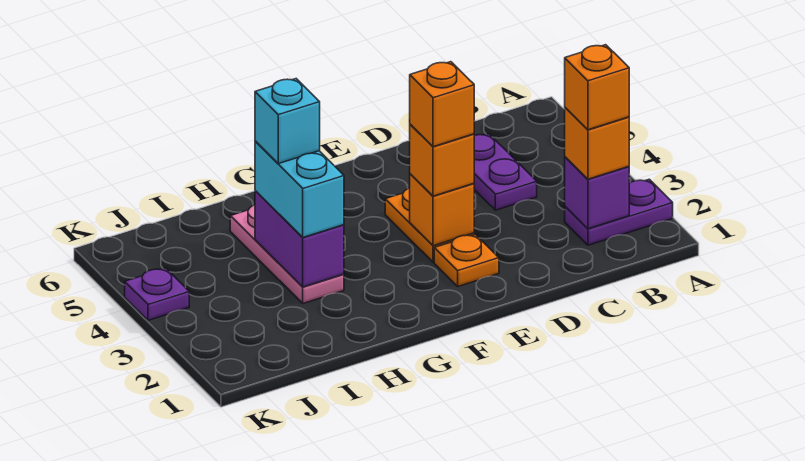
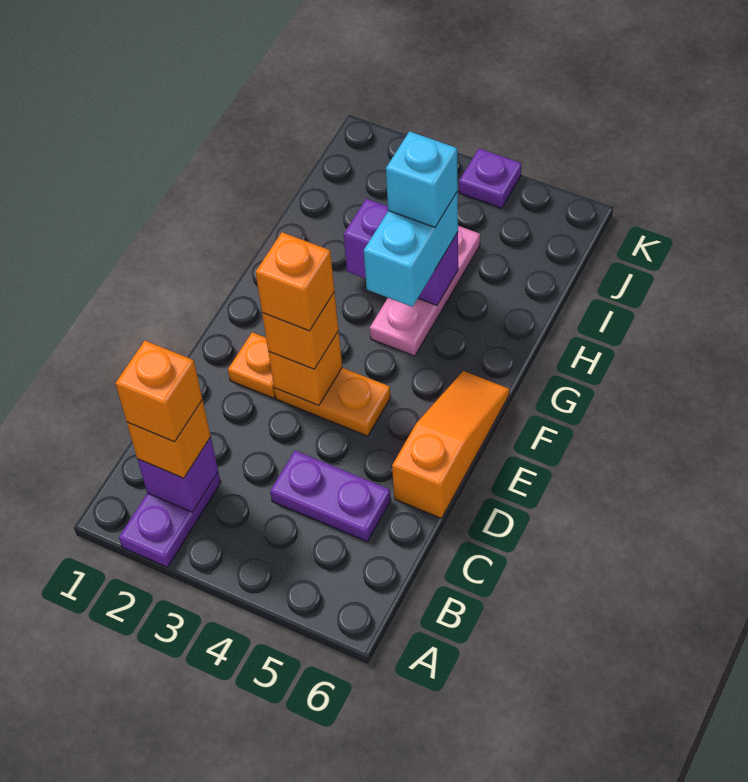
none -> orange slope D6:F6 level 1 top D
pink plate H3:H5 level 1 -> pink plate G4:I4 level 1
cyan brick H3:H4 level 3 -> cyan brick G4:H4 level 3

